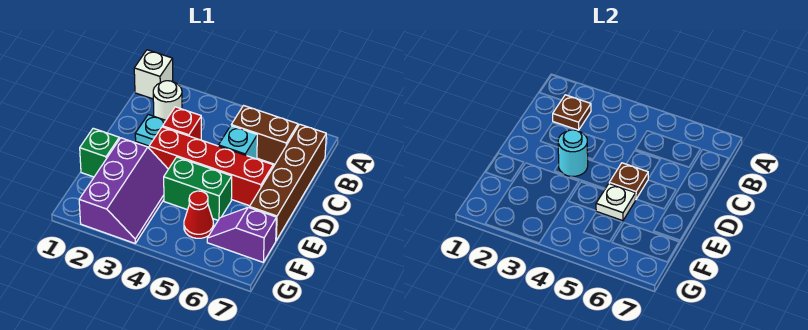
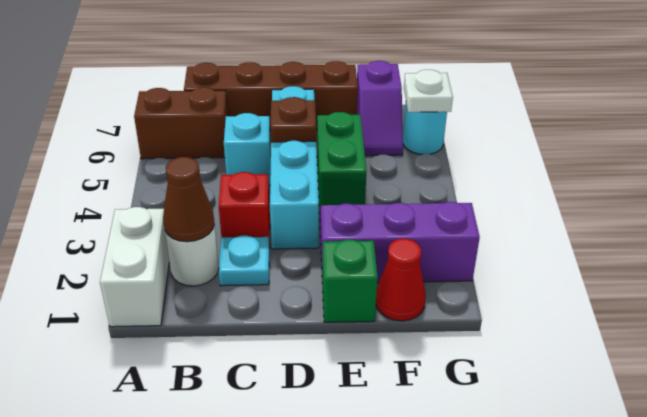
white brick A1 level 1 -> white brick A1:A2 level 1
brown plate B2 level 2 -> brown cone B2 level 2
brown brick B5:B6 level 1 -> brown brick A6:B6 level 1
red brick D3:D6 level 1 -> cyan brick D3:D6 level 1
cyan round brick D3 level 2 -> cyan round brick G6 level 1
white plate E5 level 2 -> white plate G6 level 2
red cone F5 level 1 -> red cone F1 level 1

